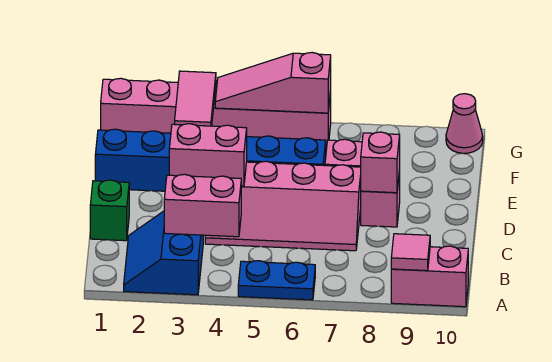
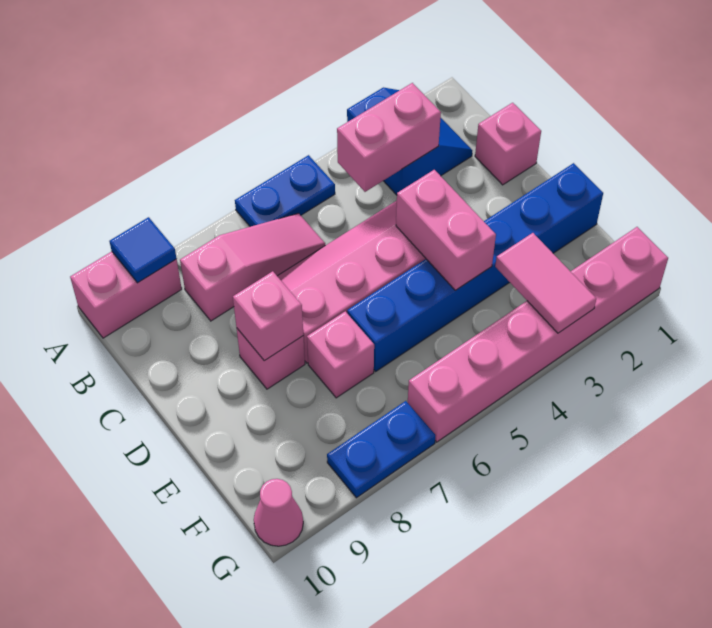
pink tile A9 level 2 -> blue tile A9 level 2
green brick C1 level 1 -> pink brick C1 level 1
pink brick D3:D4 level 2 -> pink brick D4:E4 level 2
pink slope G4:G6 level 2 top 6 -> pink slope B6:B8 level 1 top 8
none -> blue plate G7:G8 level 1

